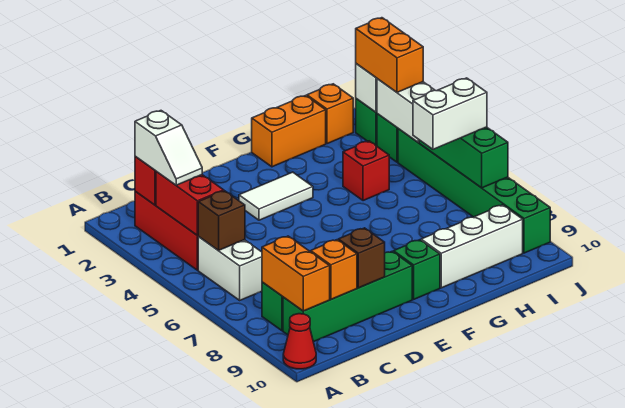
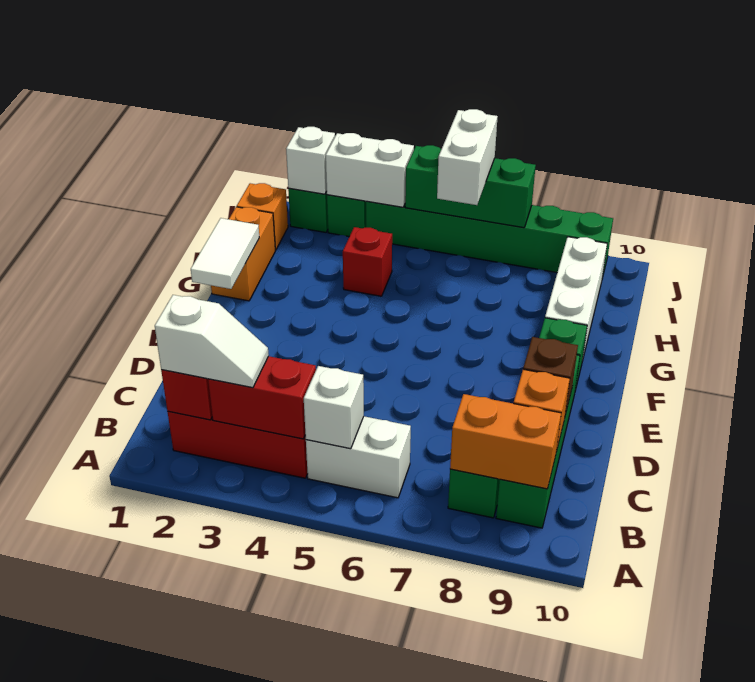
red cone A10 level 1 -> none
brown brick B5 level 2 -> white brick B5 level 2
white tile E3:F3 level 1 -> white tile F1:G1 level 2
orange brick J2:J3 level 3 -> none

